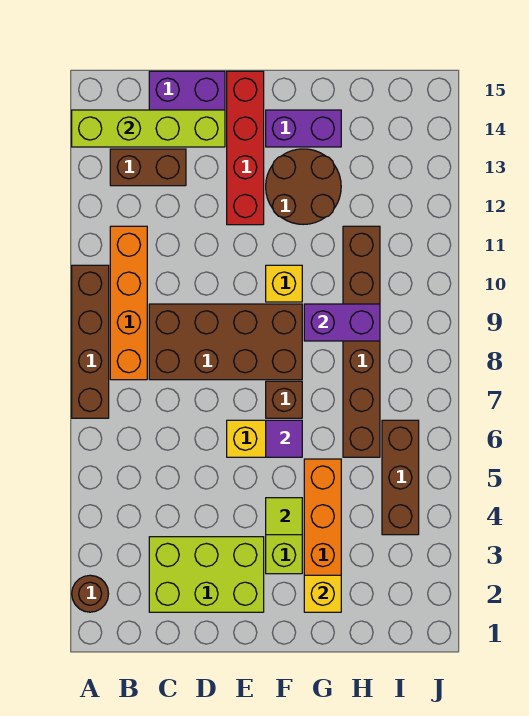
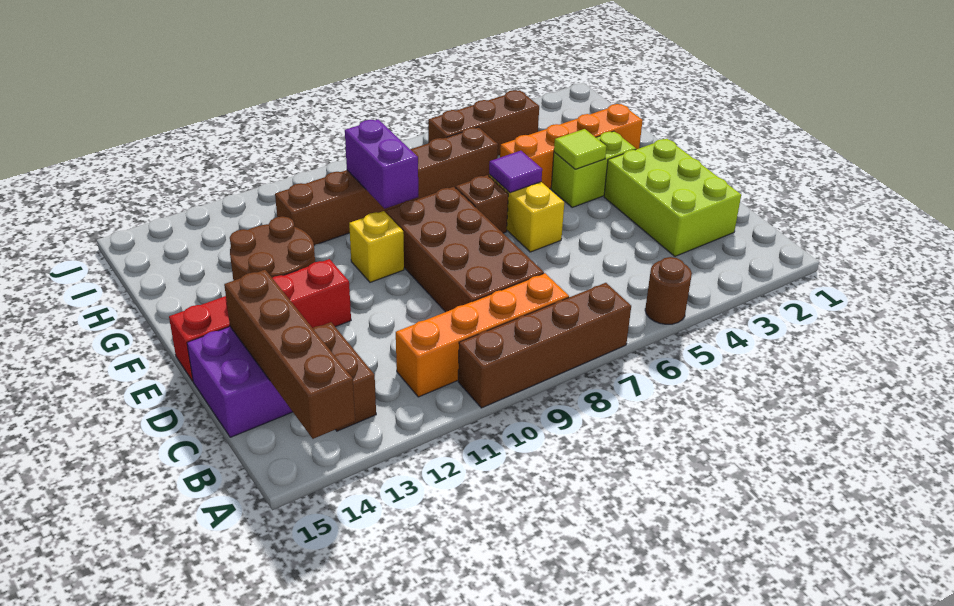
brown round brick A2 level 1 -> brown round brick A5 level 1
lime brick A14:D14 level 2 -> brown brick A14:D14 level 2
purple brick F14:G14 level 1 -> none
yellow brick G2 level 2 -> none

